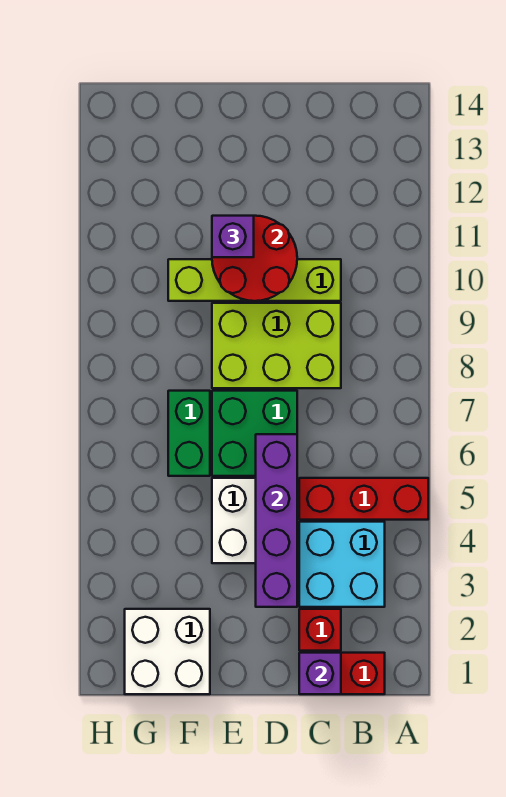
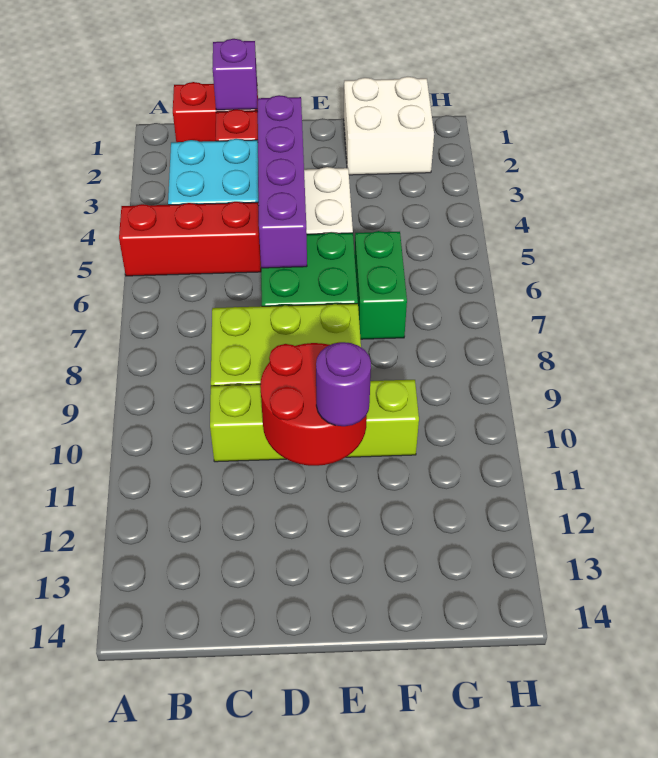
purple brick E11 level 3 -> purple round brick E11 level 3

